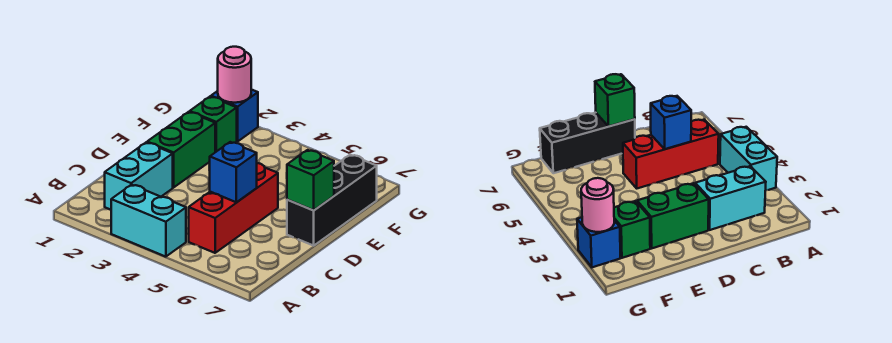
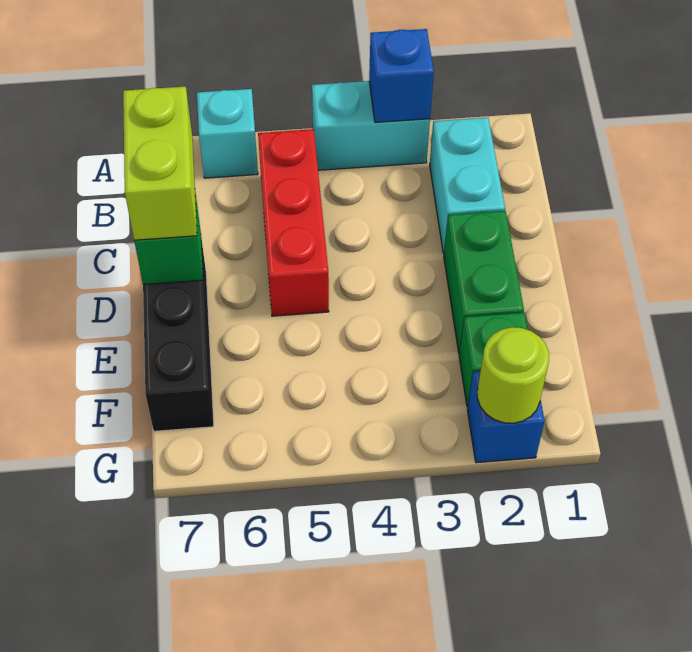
none -> cyan brick A6 level 1
blue brick C5 level 2 -> blue brick A3 level 2
none -> lime brick C7:D7 level 3
pink round brick G2 level 2 -> lime round brick G2 level 2

